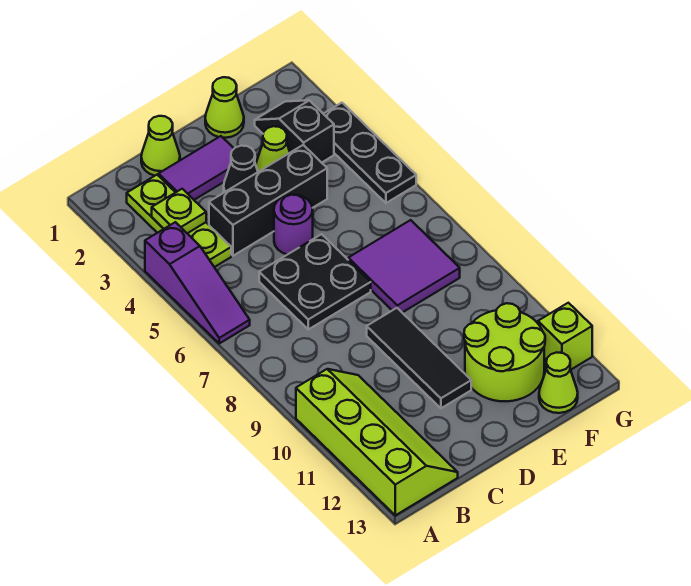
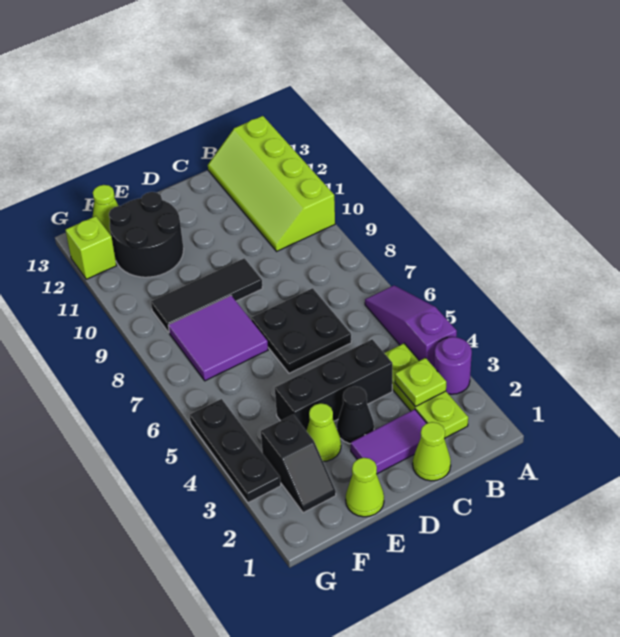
purple round brick D5 level 1 -> purple round brick A3 level 1
black tile D9:D11 level 1 -> black tile D9:F9 level 1
lime round brick E11:F12 level 1 -> black round brick E11:F12 level 1

